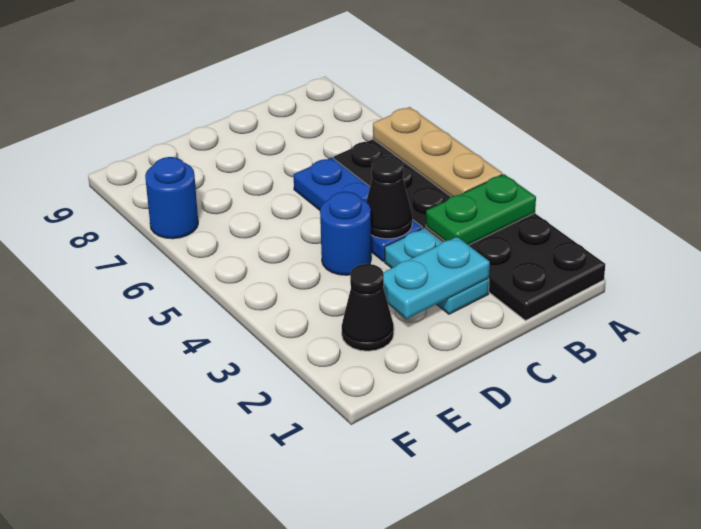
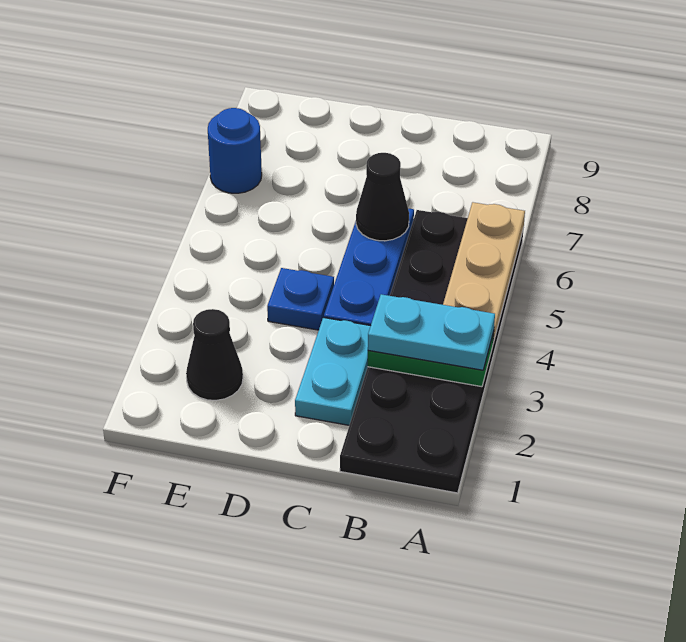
cyan plate C2:D2 level 2 -> cyan plate A3:B3 level 3
black cone C4 level 2 -> black cone C6 level 2
blue round brick D4 level 1 -> blue plate D4 level 1

